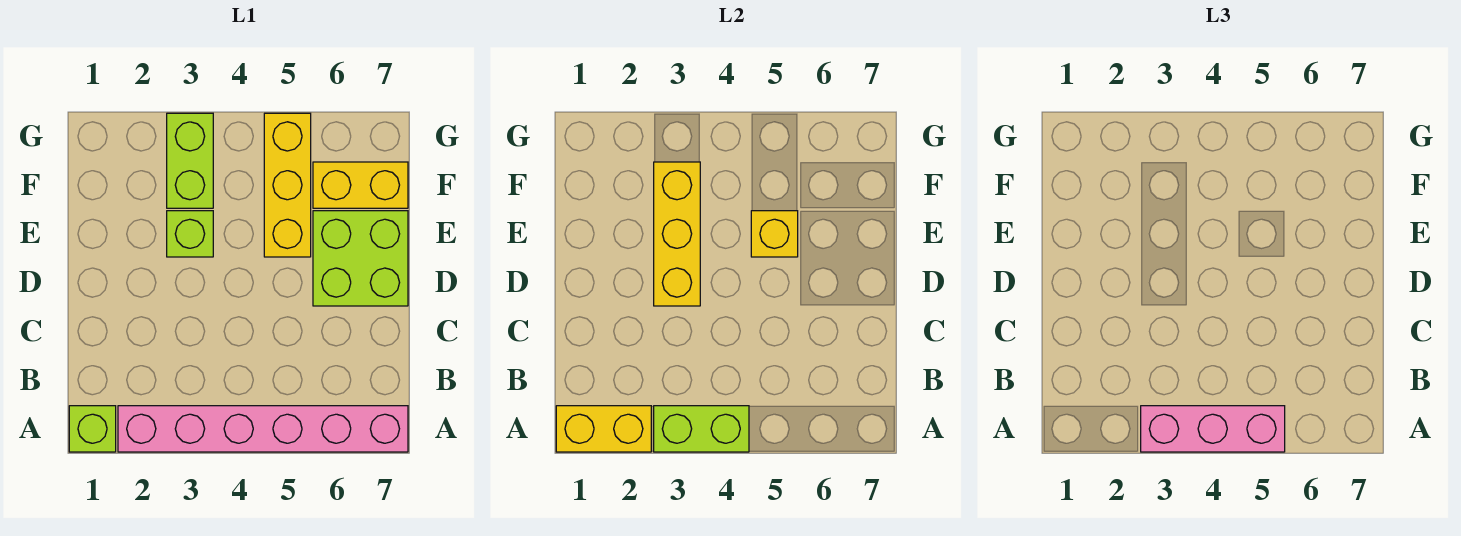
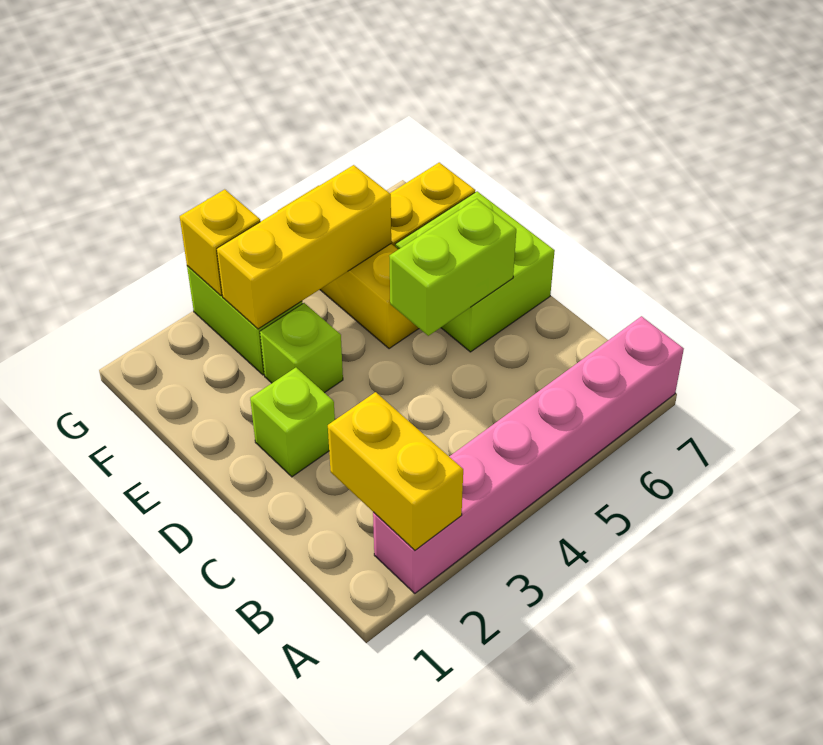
lime brick A1 level 1 -> lime brick D2 level 1
yellow brick A1:A2 level 2 -> yellow brick A2:B2 level 2
lime brick A3:A4 level 2 -> lime brick D5:D6 level 2
pink brick A3:A5 level 3 -> none
yellow brick D3:F3 level 2 -> yellow brick F3:F5 level 2
yellow brick E5 level 2 -> yellow brick G3 level 2

